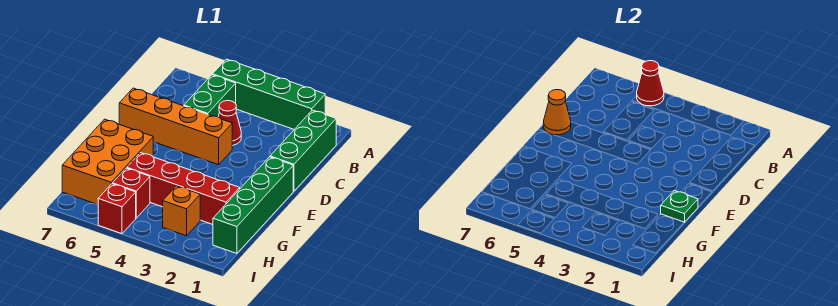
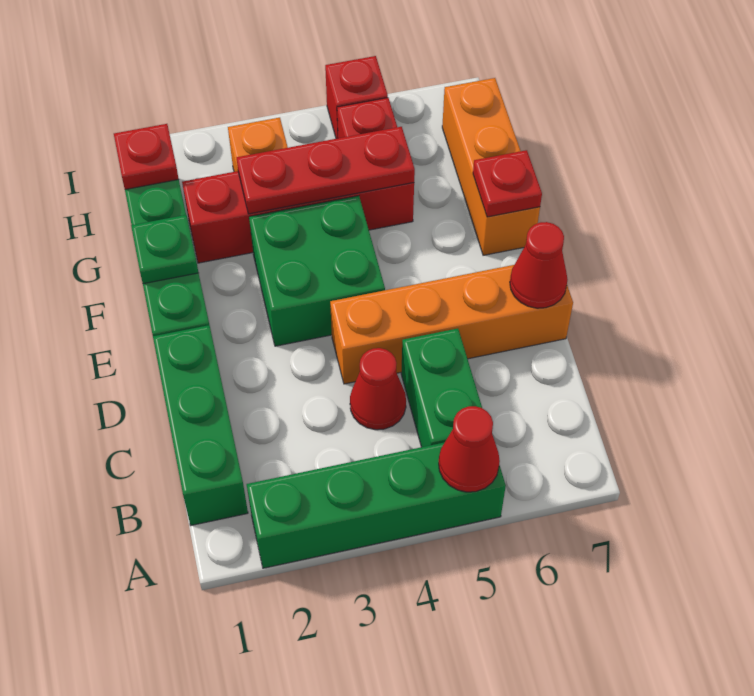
orange cone D7 level 2 -> red cone D7 level 2
none -> green brick E3:F4 level 1
orange brick F6:H7 level 1 -> orange brick F7:H7 level 1
none -> red plate F7 level 2
none -> red plate G3:G5 level 2
none -> red plate H1 level 2

